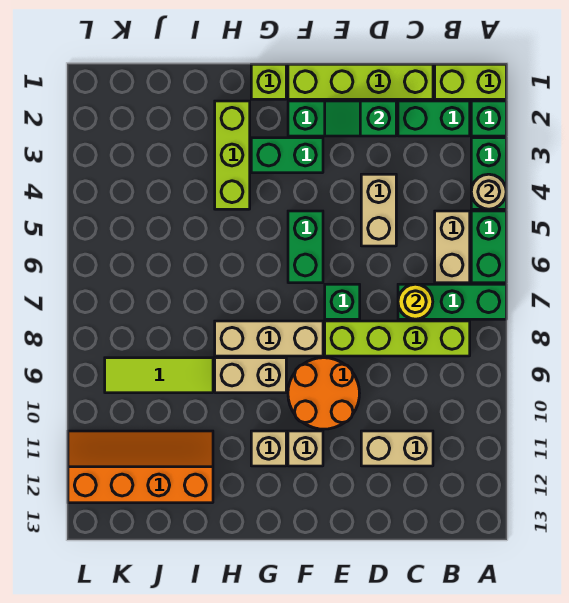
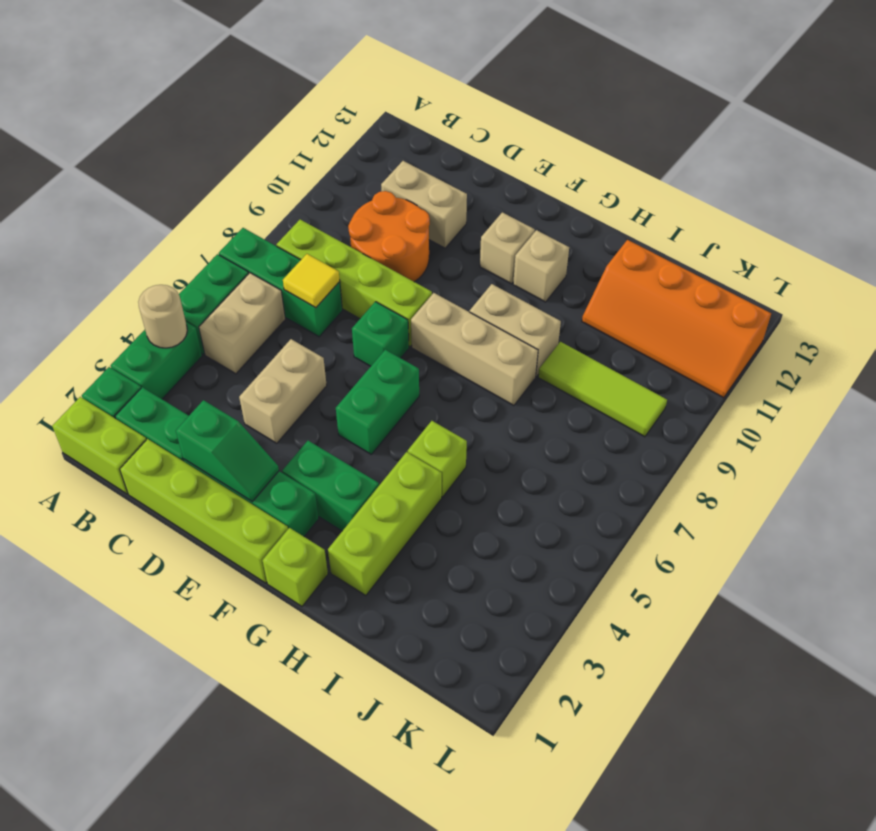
yellow round brick C7 level 2 -> yellow tile C7 level 2
orange round brick E9:F10 level 1 -> orange round brick C9:D10 level 1
none -> lime brick H5 level 1

